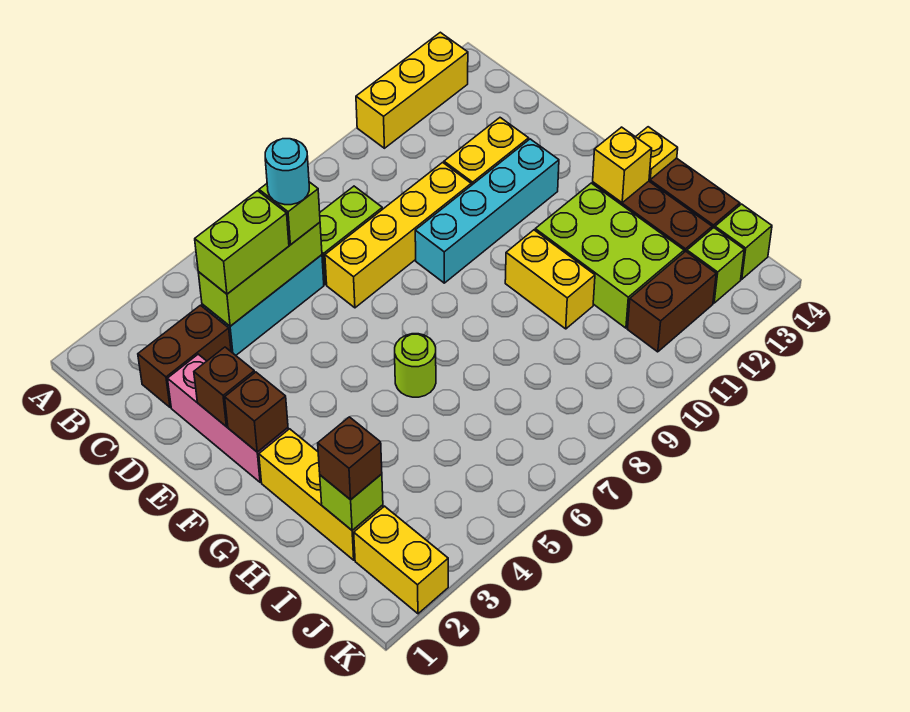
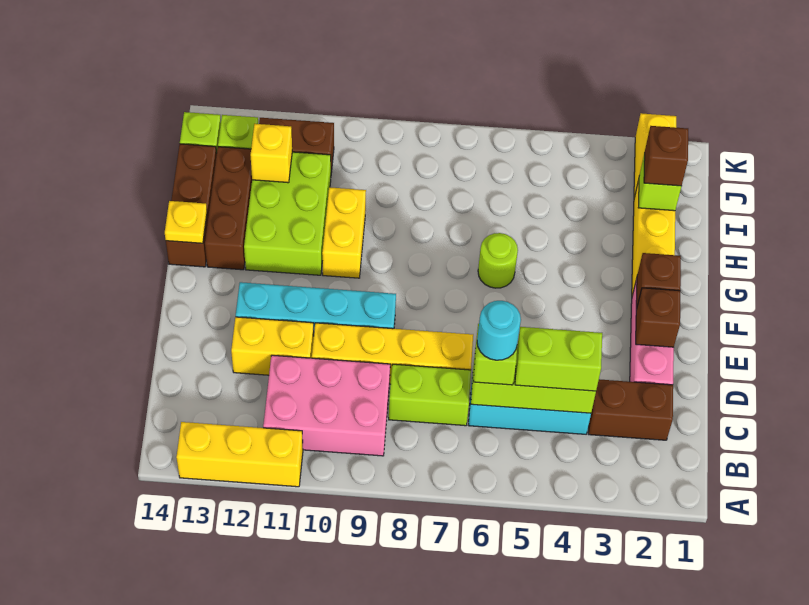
none -> pink brick B9:C11 level 1
yellow brick G13 level 2 -> yellow brick I12 level 2

